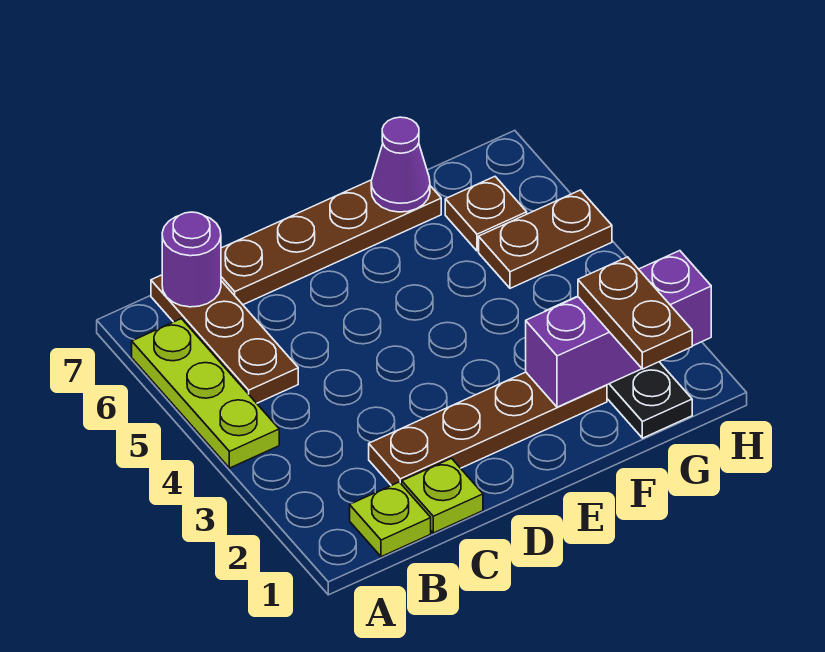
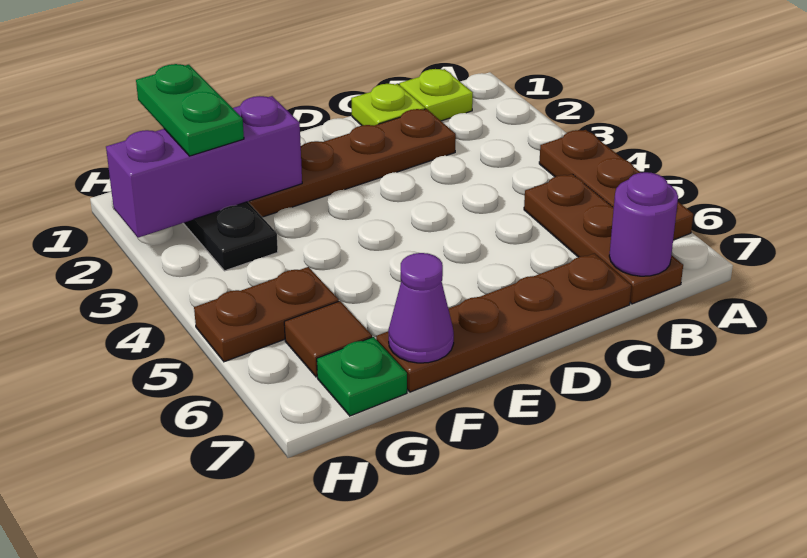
lime plate A4:A6 level 1 -> brown plate A4:A6 level 1
brown plate G1:G2 level 3 -> green plate G1:G2 level 3
brown plate G6 level 1 -> brown tile G6 level 1
none -> green plate G7 level 1

